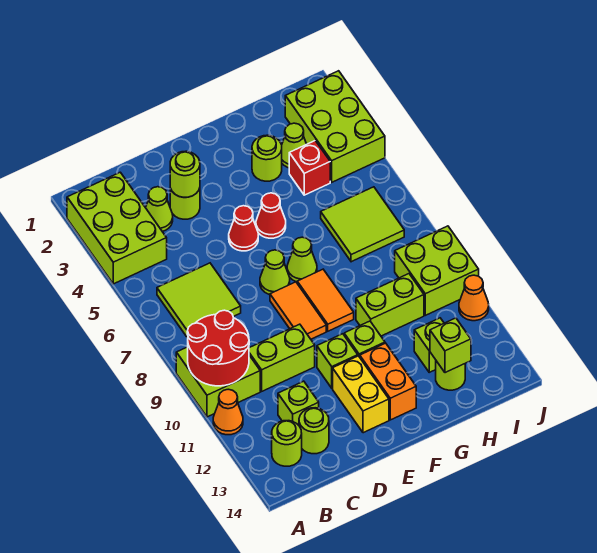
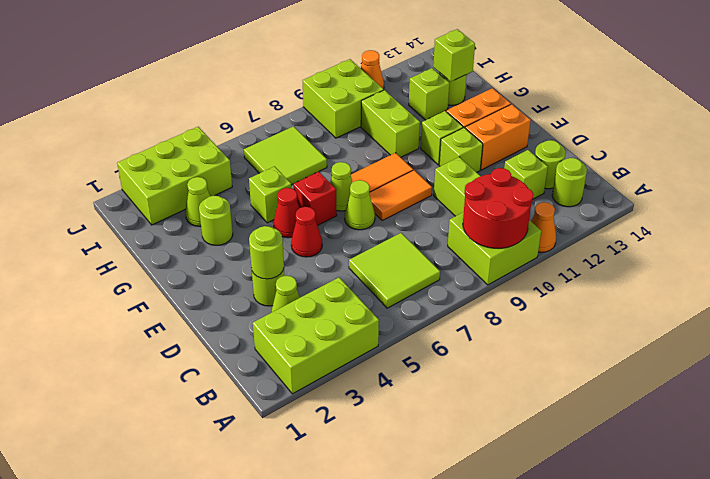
yellow brick E12:E13 level 1 -> orange brick E12:E13 level 1
none -> lime brick G5 level 1
red brick H4 level 1 -> red brick F6 level 1

